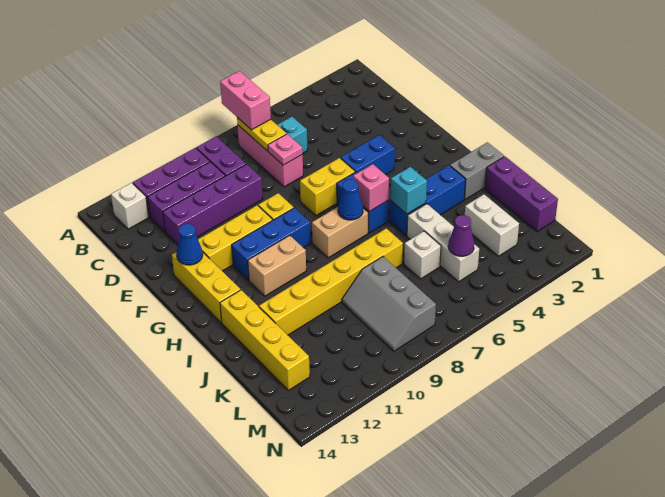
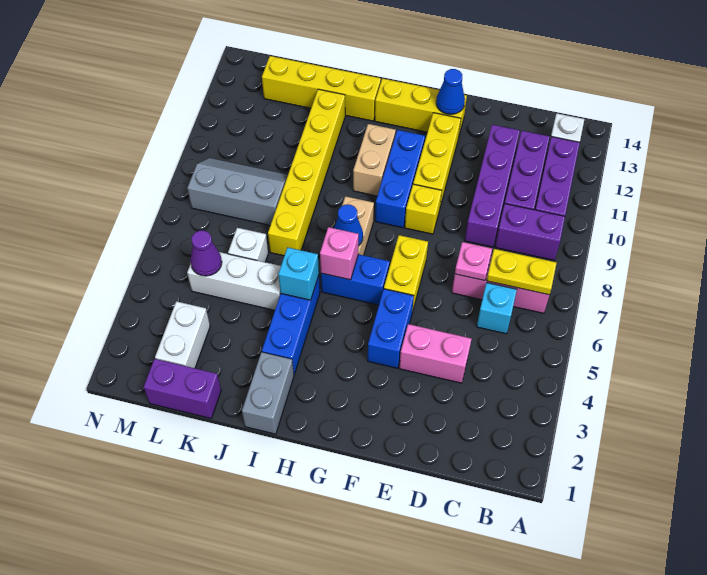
pink brick A7:B7 level 3 -> pink brick D4:E4 level 1
purple brick J1:L1 level 1 -> purple brick K1:L1 level 1
white brick K3:L3 level 1 -> white brick L2:L3 level 1

